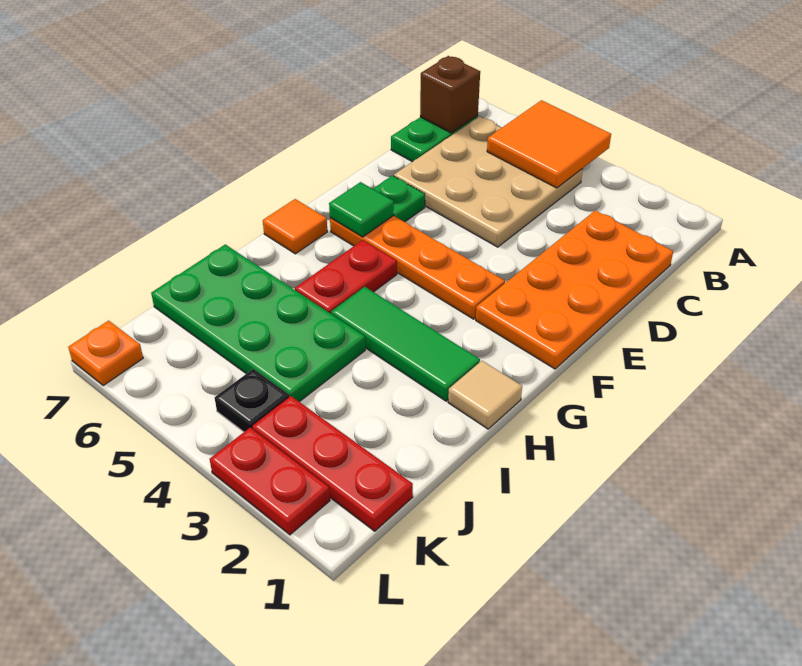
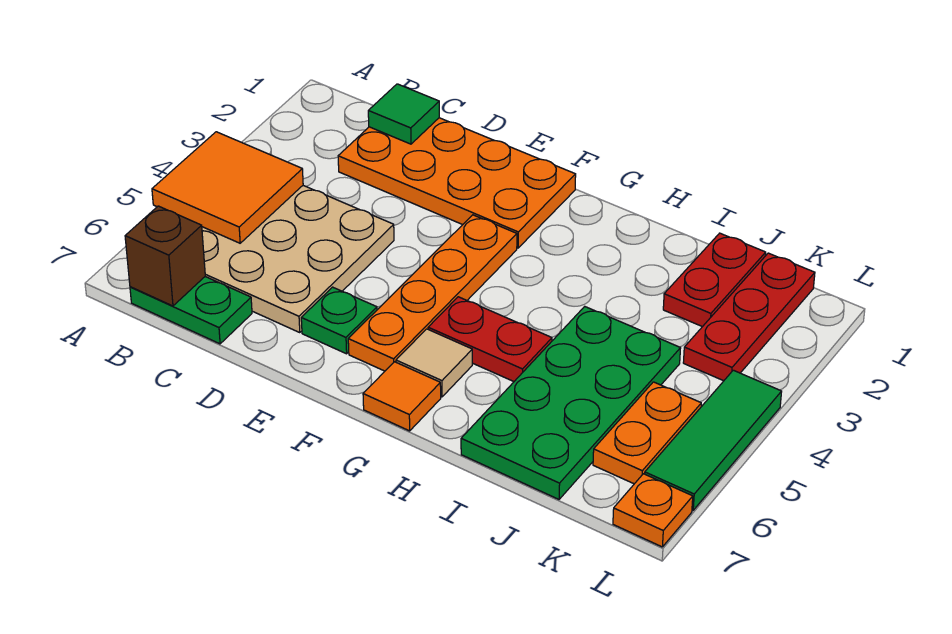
green tile F6 level 2 -> green tile C1 level 2
tan tile H1 level 1 -> tan tile G6 level 1
green tile H2:H4 level 1 -> green tile L4:L6 level 1
black plate K4 level 1 -> none
none -> orange plate K5:K6 level 1
red plate L2:L3 level 1 -> red plate J1:J2 level 1

